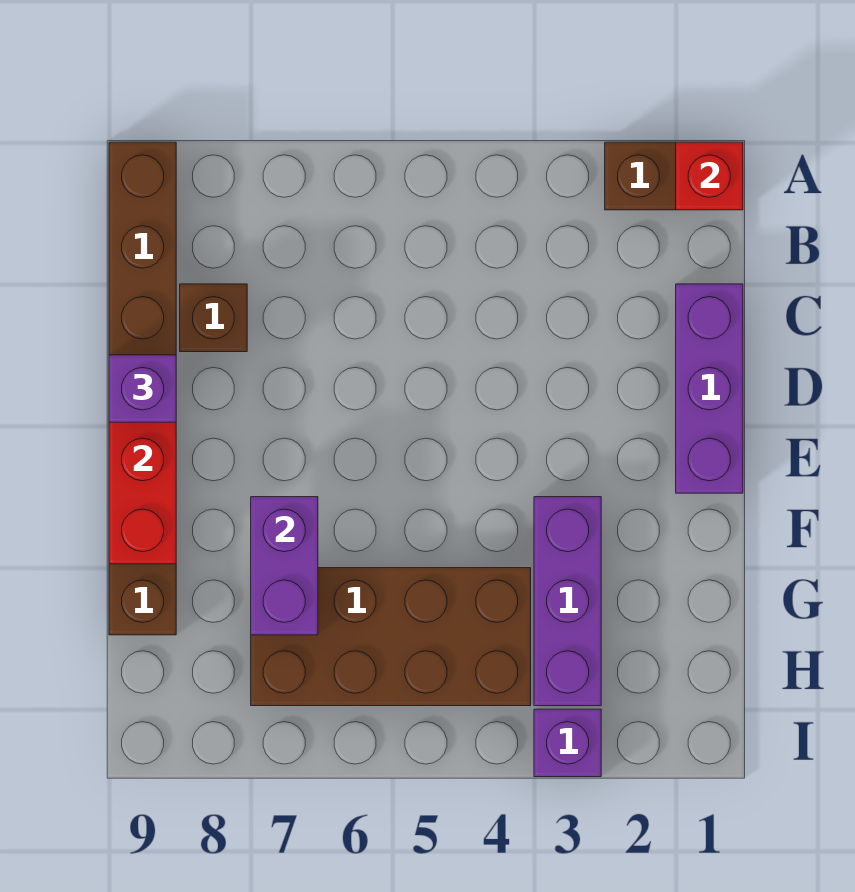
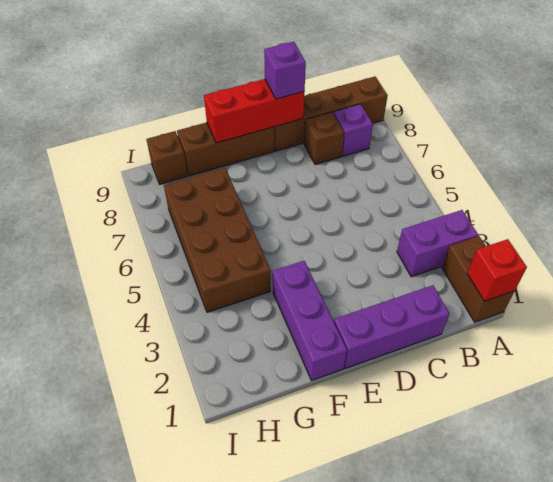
purple brick F3:H3 level 1 -> purple brick F1:F3 level 1
purple brick F7:G7 level 2 -> purple brick A3:B3 level 1
none -> brown brick H9 level 1
purple brick I3 level 1 -> purple brick B8 level 1

